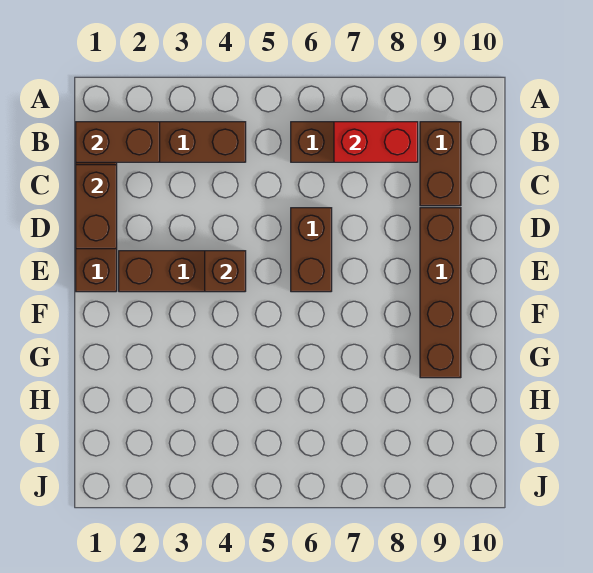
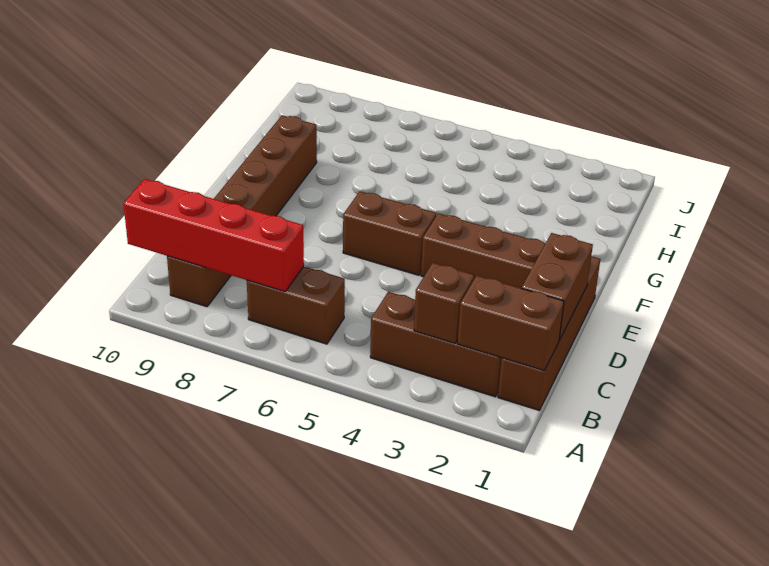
red brick B7:B8 level 2 -> red brick B7:B10 level 2
brown brick D6:E6 level 1 -> brown brick E5:E6 level 1
brown brick E4 level 2 -> brown brick B3 level 2

